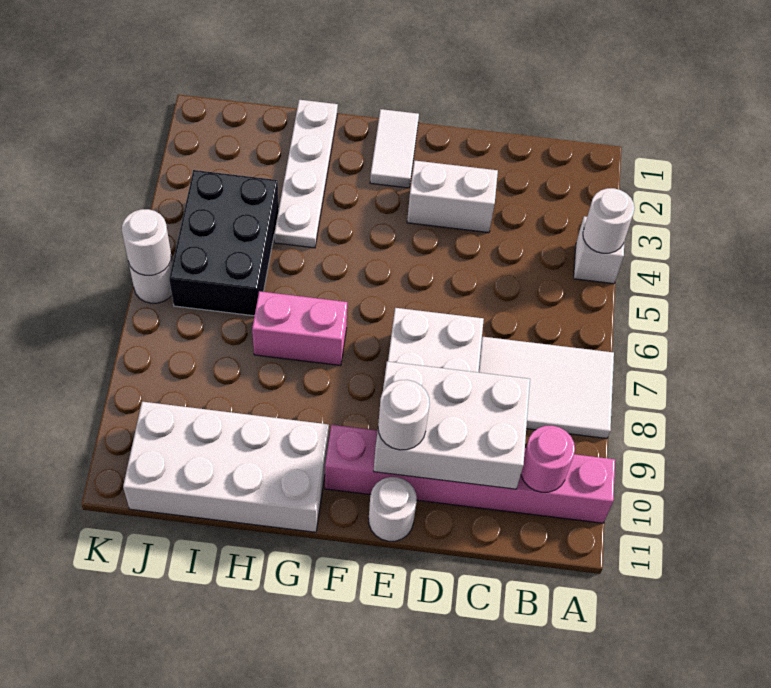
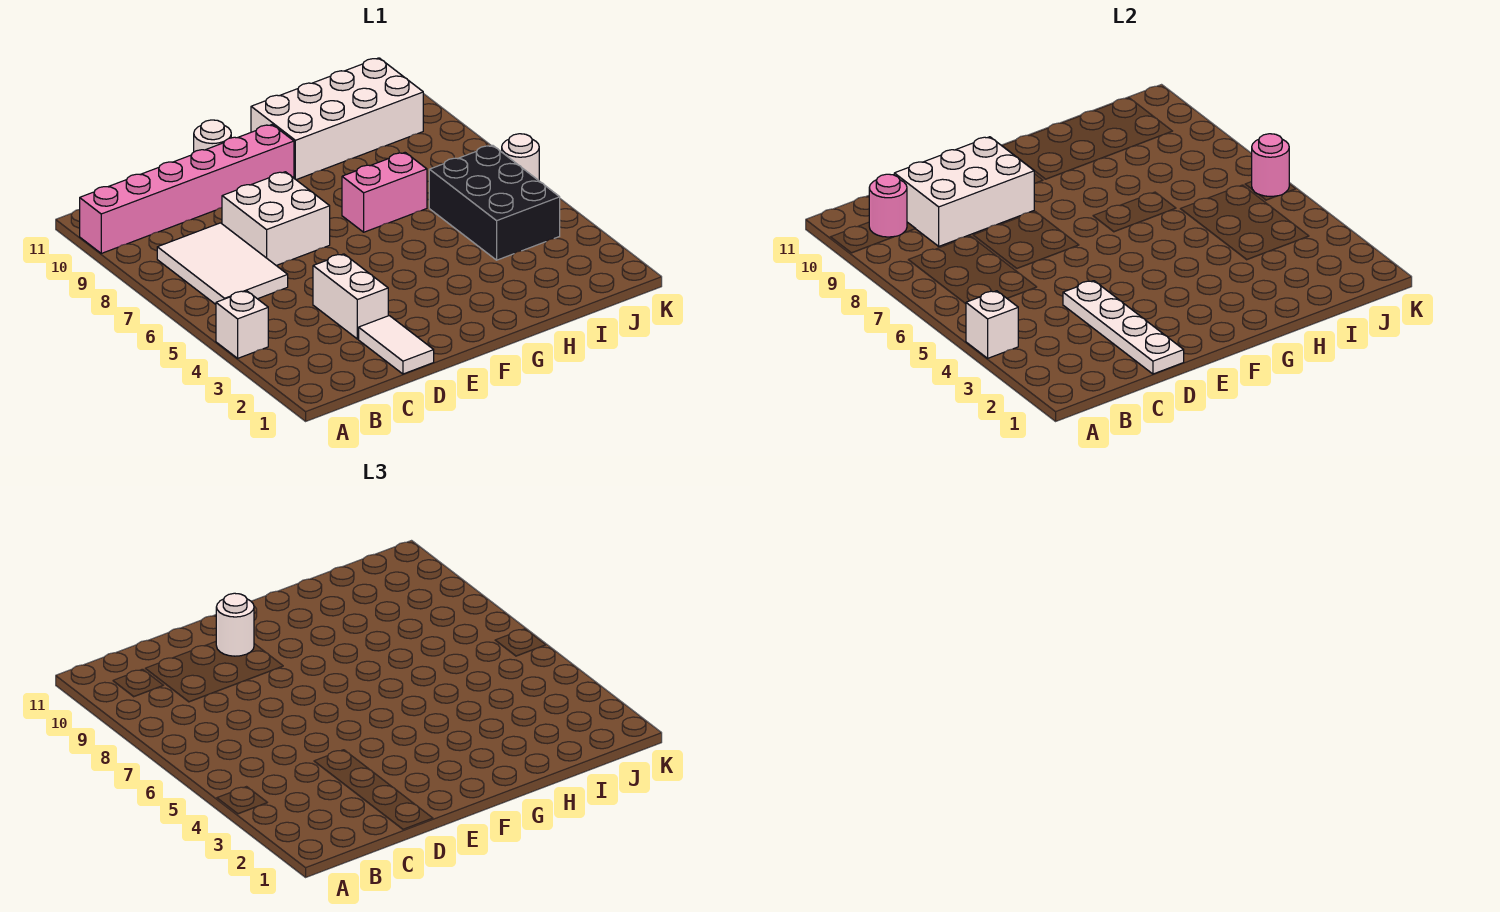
white round brick A4 level 2 -> white brick A4 level 2
white tile A7:C8 level 1 -> white tile B6:C8 level 1
white brick D3:E3 level 1 -> white brick D3:D4 level 1
white tile F1:F2 level 1 -> white tile D1:D2 level 1
white plate H1:H4 level 1 -> white plate D1:D4 level 2
white round brick K6 level 2 -> pink round brick K6 level 2

